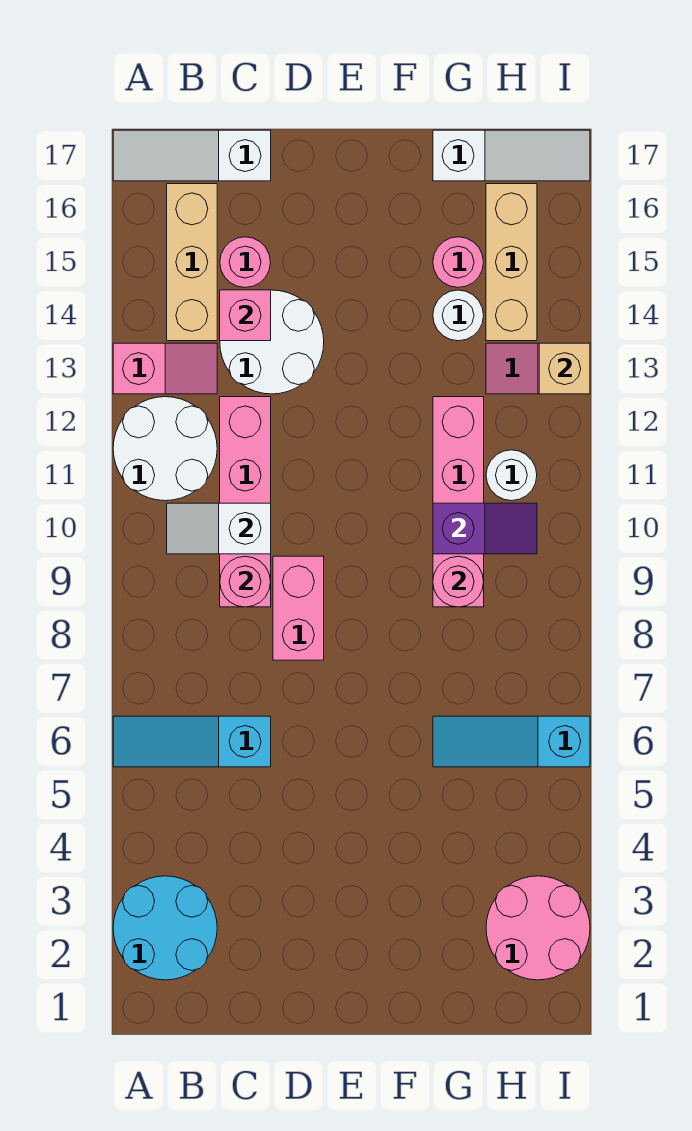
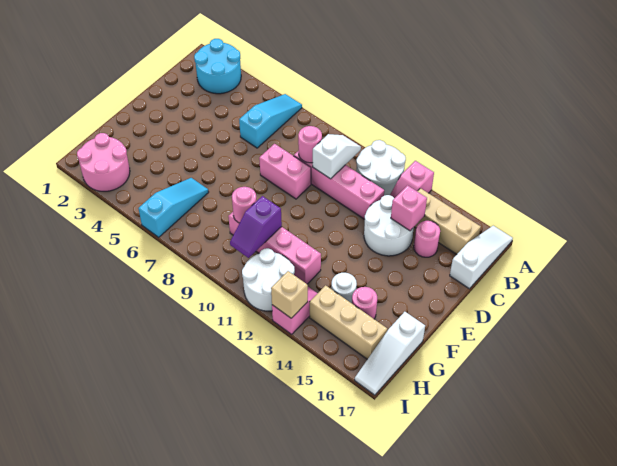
white round brick H11 level 1 -> white round brick H11:I12 level 1

